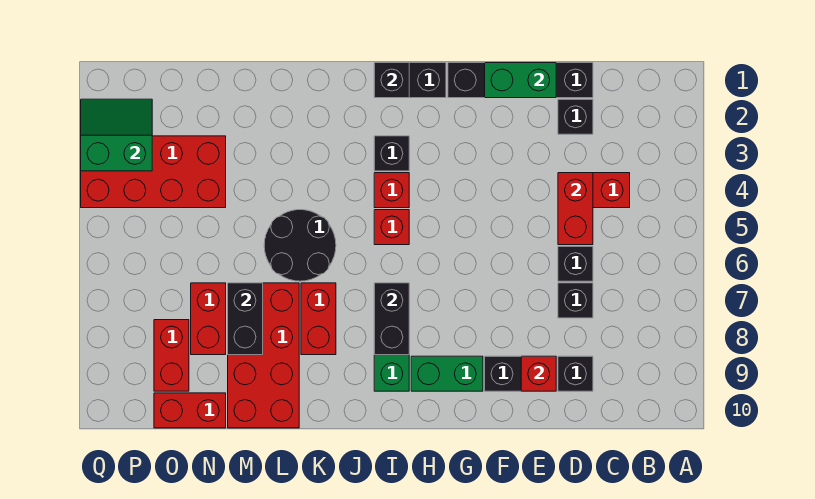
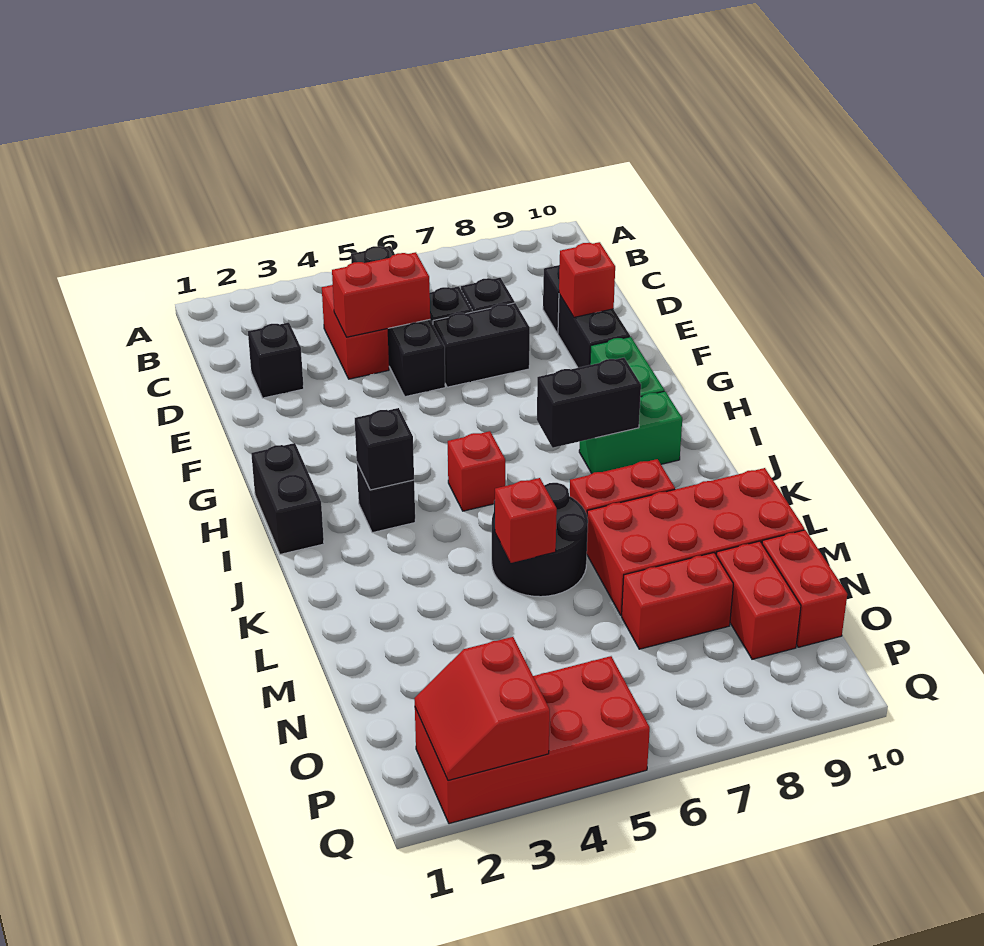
black brick D1:G1 level 1 -> black brick B5:E5 level 1
green brick E1:F1 level 2 -> none
black brick I1 level 2 -> black brick I3 level 2
red brick I4 level 1 -> red brick L5 level 2
black brick M7:M8 level 2 -> black brick E6:E7 level 1
red brick N3:Q4 level 1 -> red brick P2:Q5 level 1
red brick O8:O9 level 1 -> red brick N9:O9 level 1
green slope P2:Q3 level 2 top 3 -> red slope P2:Q3 level 2 top 3

